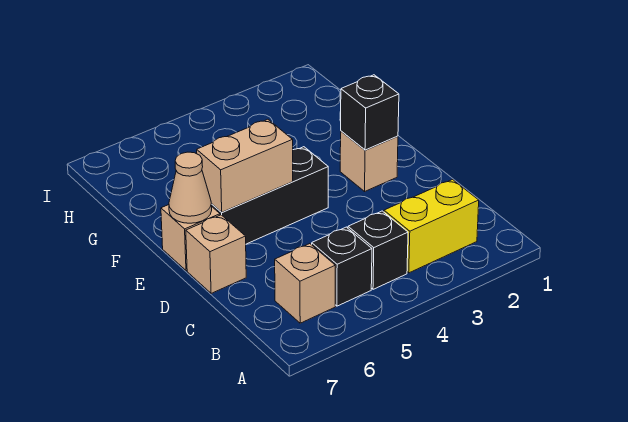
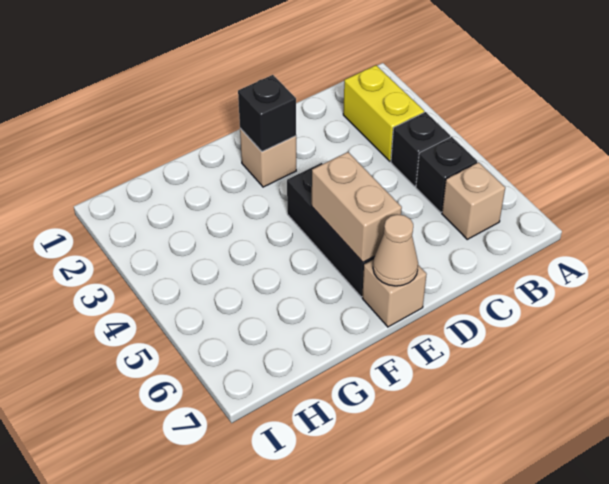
tan brick D7 level 1 -> none

